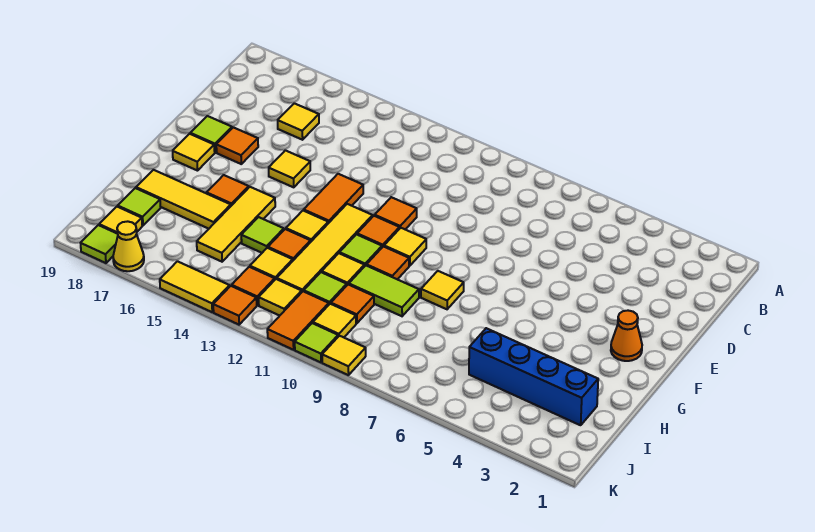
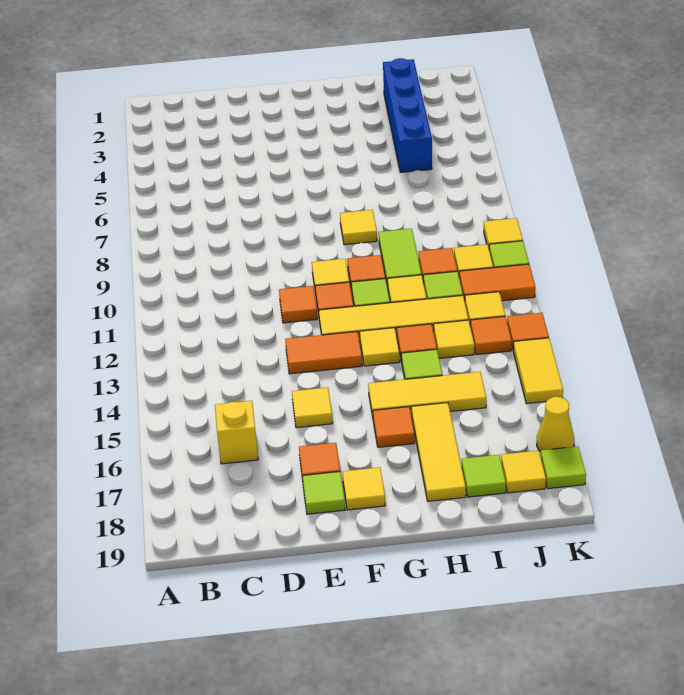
yellow tile C16 level 1 -> yellow brick C16 level 1
orange cone F2 level 1 -> none

